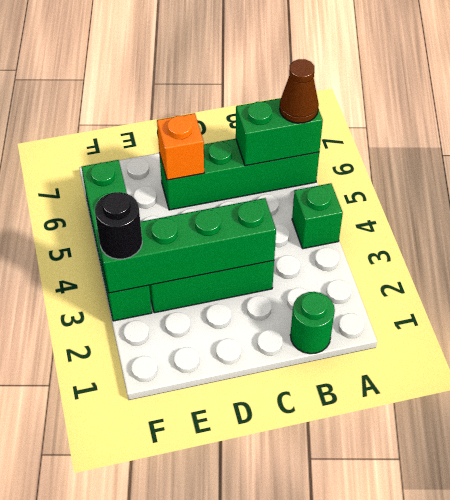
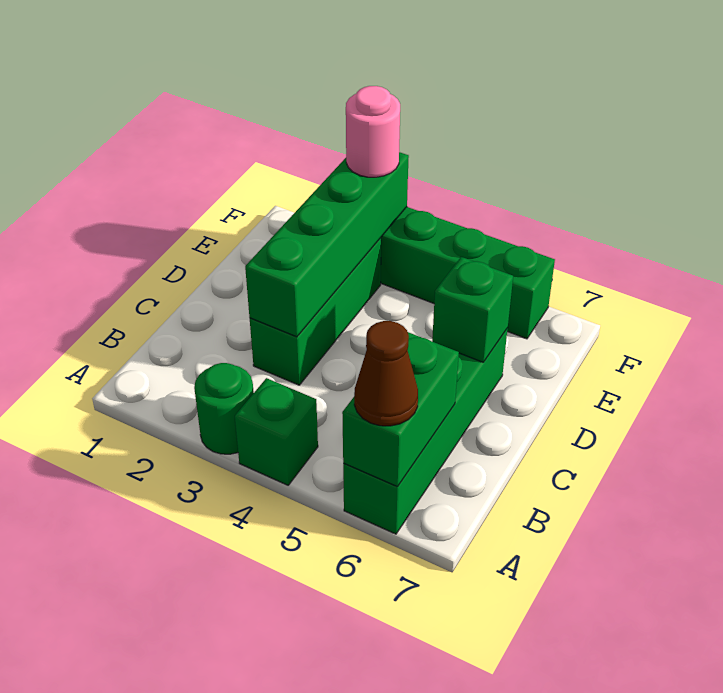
green round brick B1 level 1 -> green round brick A3 level 1
orange brick D6 level 2 -> green brick D6 level 2
black round brick F3 level 3 -> pink round brick F3 level 3

